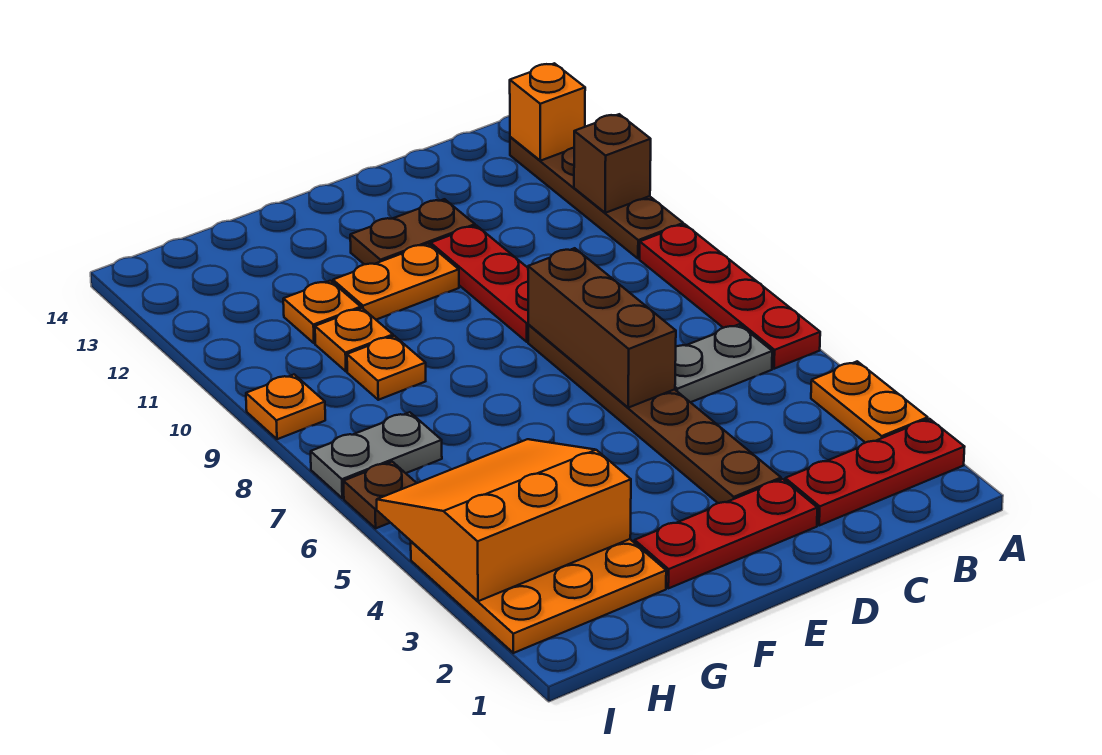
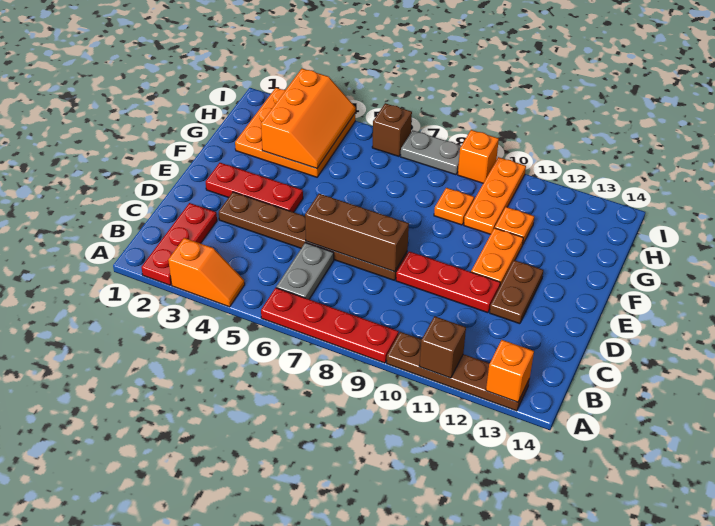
orange plate A3:A4 level 1 -> orange slope A3:A4 level 1 top 3
red plate D2:F2 level 1 -> red plate E2:E4 level 1
orange slope G3:I5 level 2 top 3 -> orange slope G3:I4 level 2 top 3
orange plate G10 level 1 -> orange plate G10:I10 level 1
grey plate H7:I7 level 1 -> grey plate I7:I8 level 1
brown plate I6 level 1 -> brown brick I6 level 1
orange plate I9 level 1 -> orange brick I9 level 1

